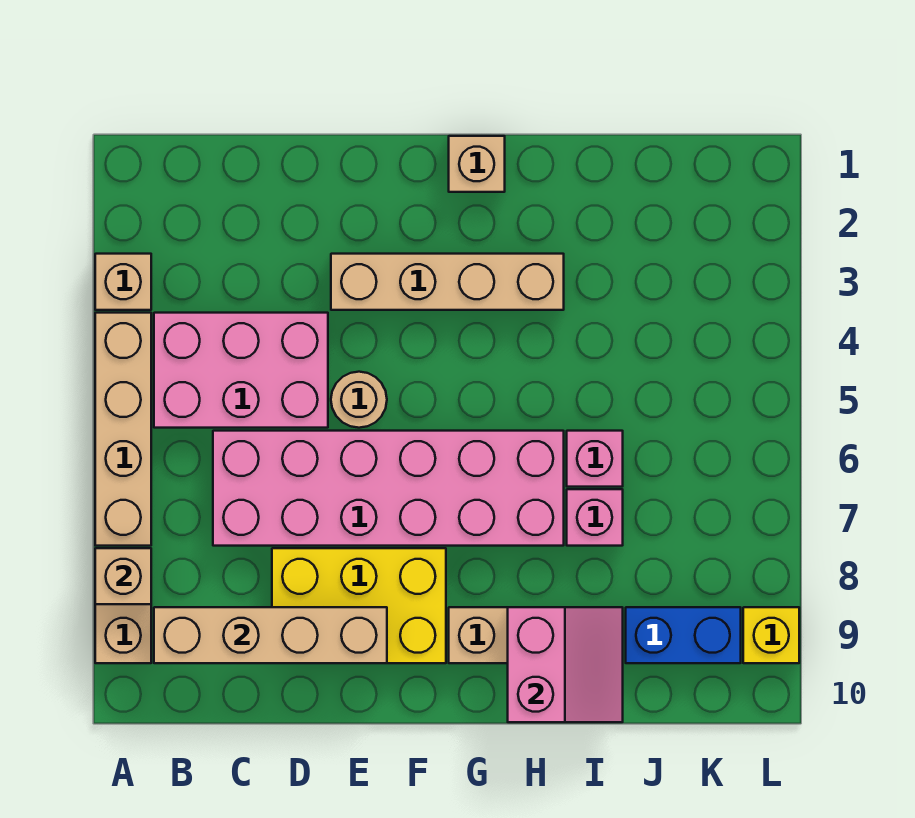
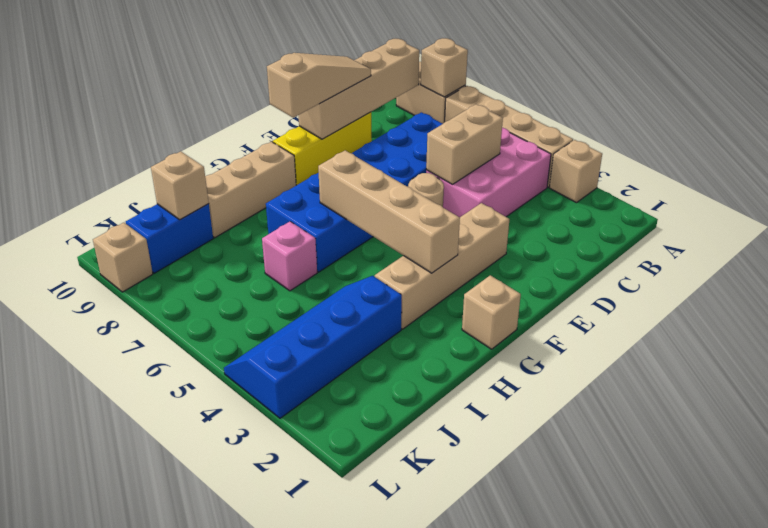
none -> tan brick C5:D5 level 2
pink brick C6:H7 level 1 -> blue brick C6:H7 level 1
yellow brick D8:F9 level 1 -> yellow brick D9:F9 level 1
none -> tan slope D9:F9 level 3 top F
none -> tan brick G3:G6 level 2
pink slope H9:I10 level 2 top H -> none
none -> blue slope I3:L4 level 1 top 3
pink brick I7 level 1 -> none
none -> tan brick J9 level 2
yellow brick L9 level 1 -> tan brick L9 level 1

